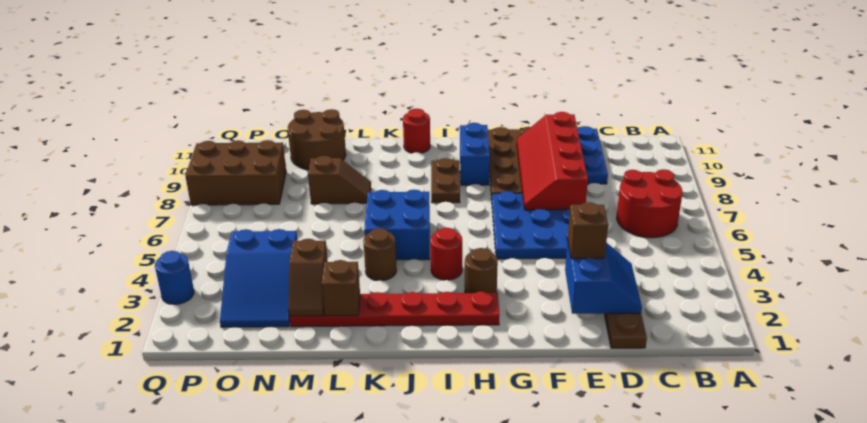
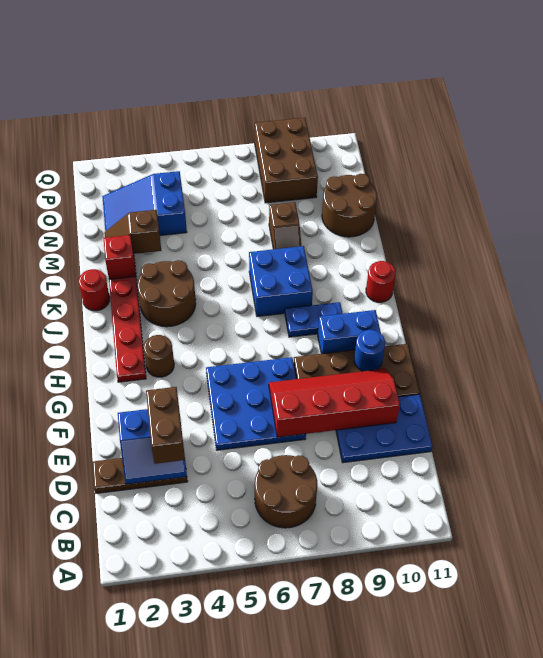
red round brick B6:C7 level 1 -> brown round brick B6:C7 level 1
brown brick E3 level 3 -> brown brick D3:E3 level 3
red round brick I4 level 1 -> red round brick K1 level 1
brown plate I8:I9 level 1 -> blue plate I8:I9 level 1
blue brick J5:K6 level 1 -> blue brick J7:K8 level 1
brown round brick K4 level 1 -> brown round brick J3:K4 level 1
brown brick L2 level 2 -> red brick L2 level 2
blue round brick Q3 level 1 -> blue round brick G10 level 2

